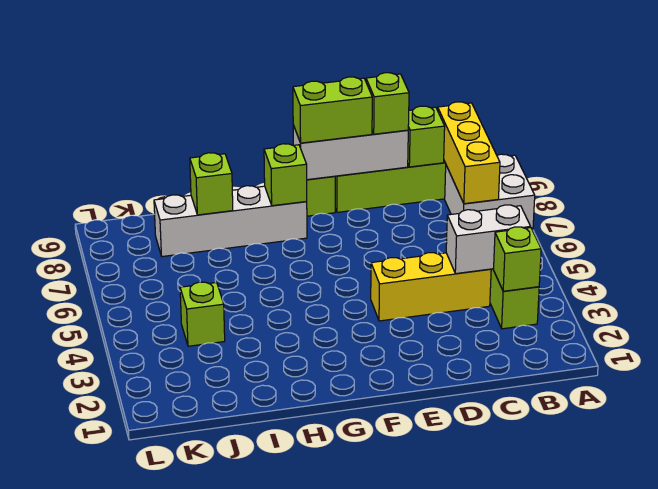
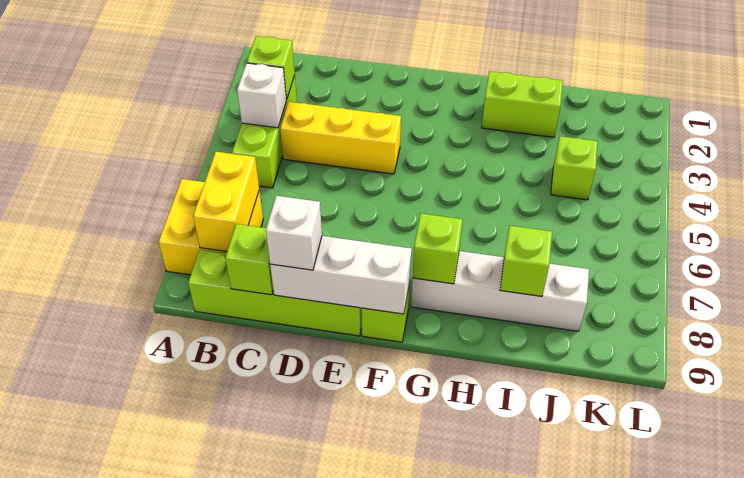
white brick A7:B8 level 1 -> yellow brick A7:B8 level 1
white brick B4:C4 level 2 -> white brick B4 level 2
yellow brick B7:B9 level 2 -> yellow brick B7:B8 level 2
lime brick D9 level 3 -> white brick D9 level 3
lime brick E9:F9 level 3 -> lime brick H2:I2 level 1

